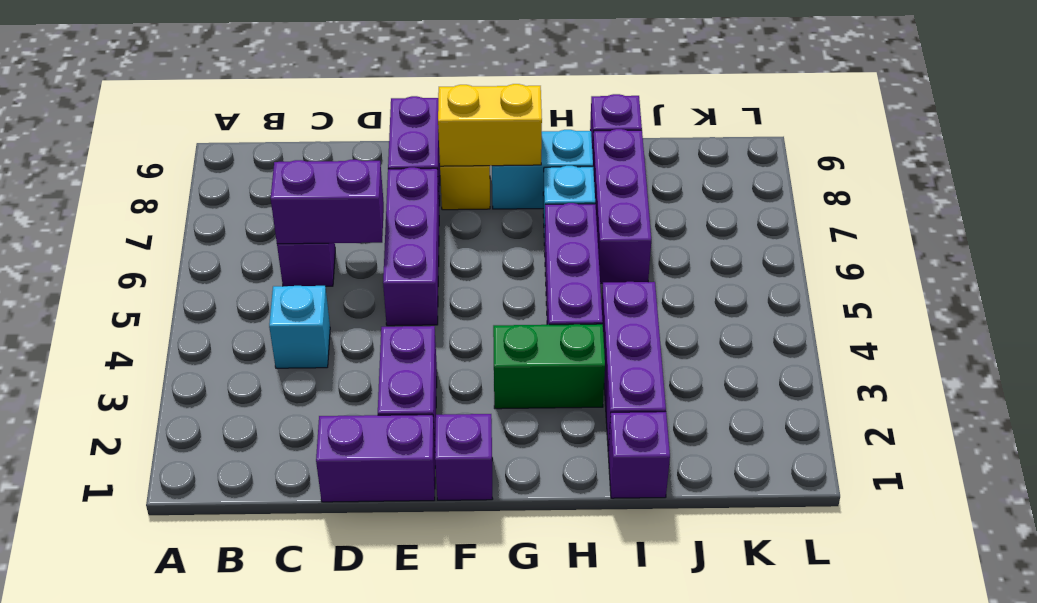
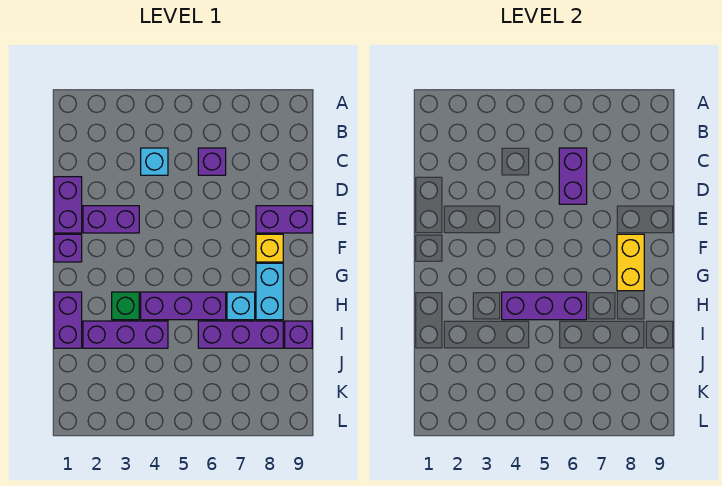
purple brick E5:E7 level 1 -> purple brick H4:H6 level 2
green brick G3:H3 level 1 -> green brick H3 level 1
purple brick I1 level 1 -> purple brick H1:I1 level 1

